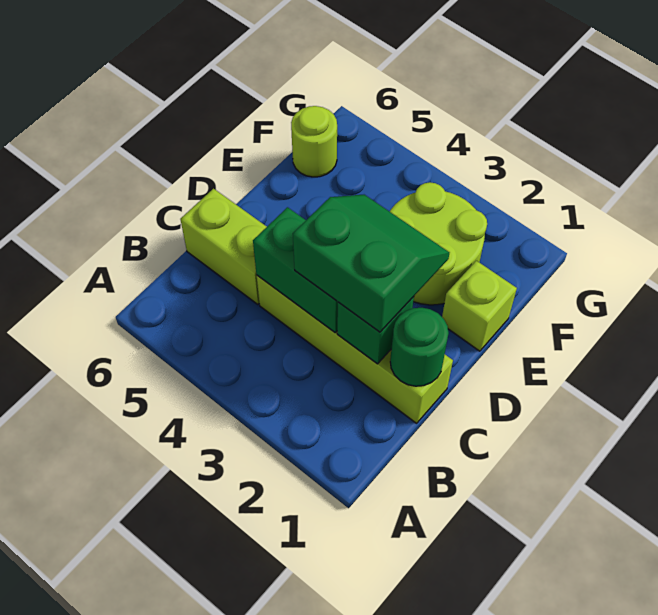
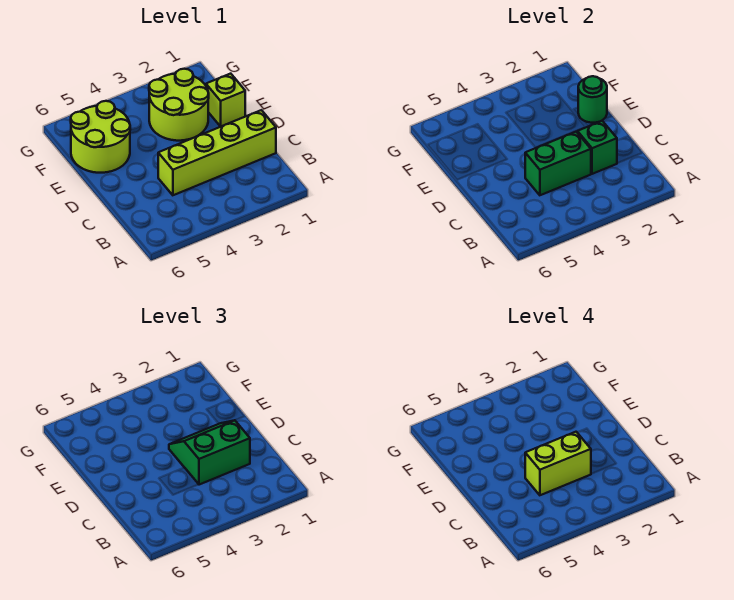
green round brick C1 level 2 -> green round brick E1 level 2
lime brick C5:C6 level 1 -> lime brick C3:C4 level 4
lime round brick F6 level 1 -> lime round brick E5:F6 level 1

